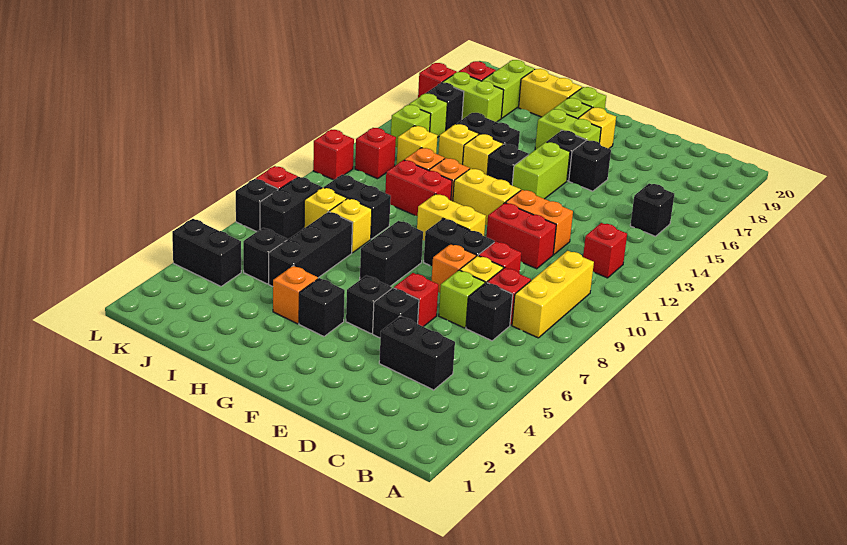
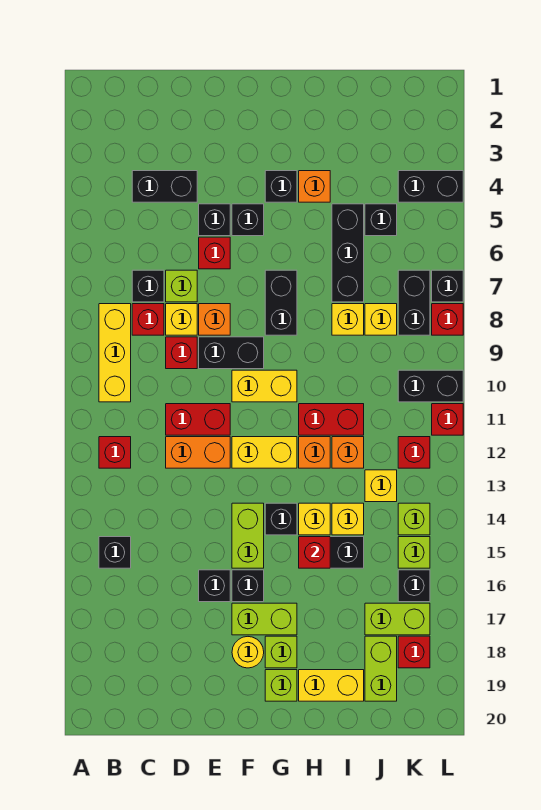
yellow brick F18 level 1 -> yellow round brick F18 level 1
black brick I9:J9 level 1 -> black brick K10:L10 level 1
red brick L17 level 1 -> red brick H15 level 2

